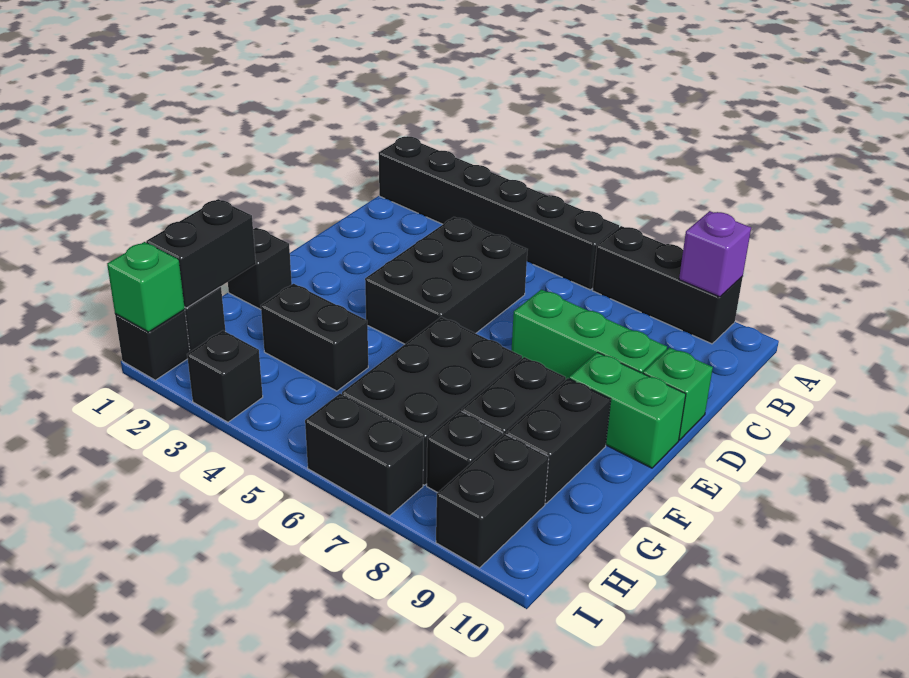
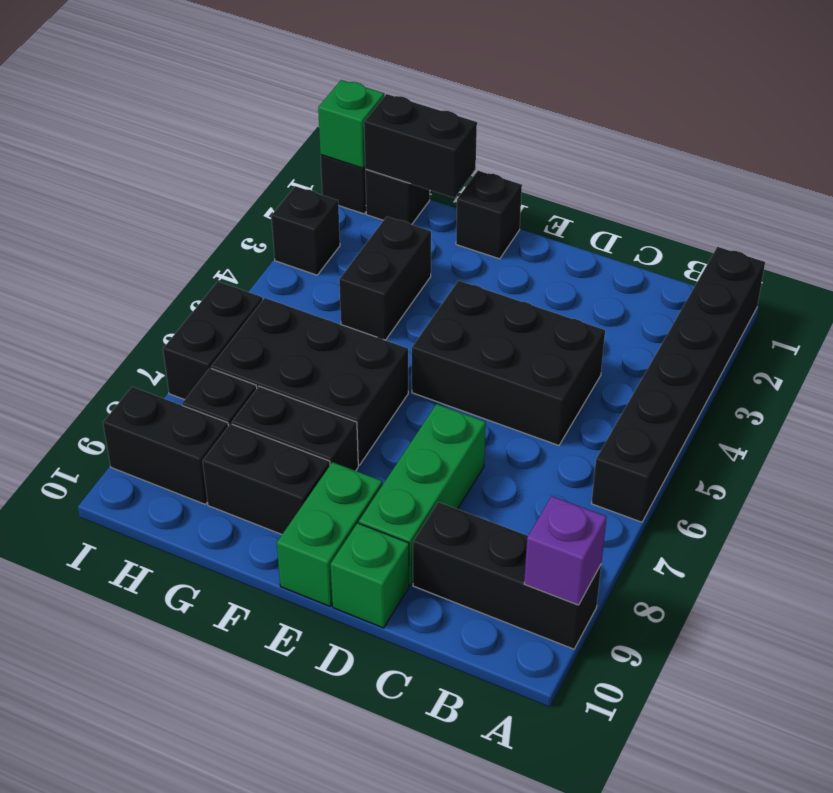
black brick A7:A9 level 1 -> black brick A9:C9 level 1

